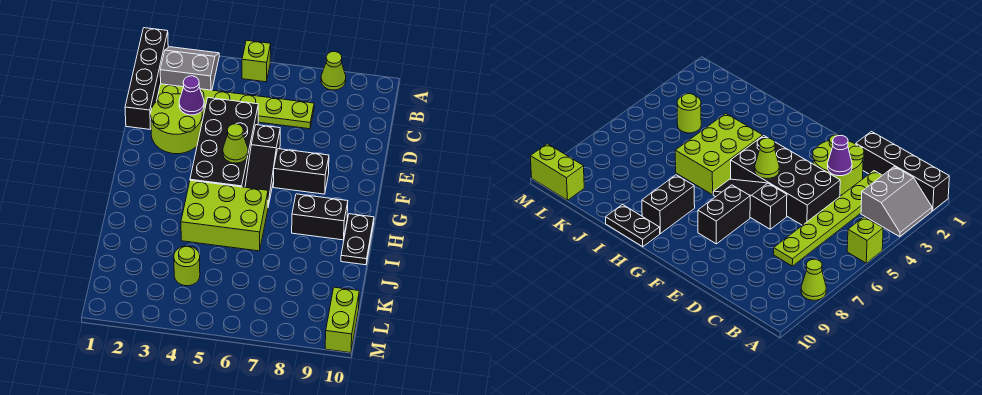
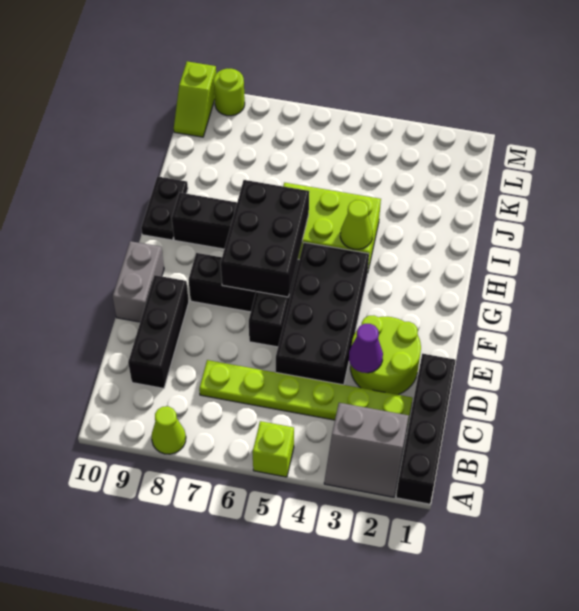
none -> black brick C9:E9 level 1
none -> grey brick E10:F10 level 1
lime cone F5 level 2 -> lime cone H4 level 2
none -> black brick F6:H7 level 2
lime round brick K4 level 1 -> lime round brick M9 level 1
lime brick L10:M10 level 1 -> lime slope L10:M10 level 1 top M

